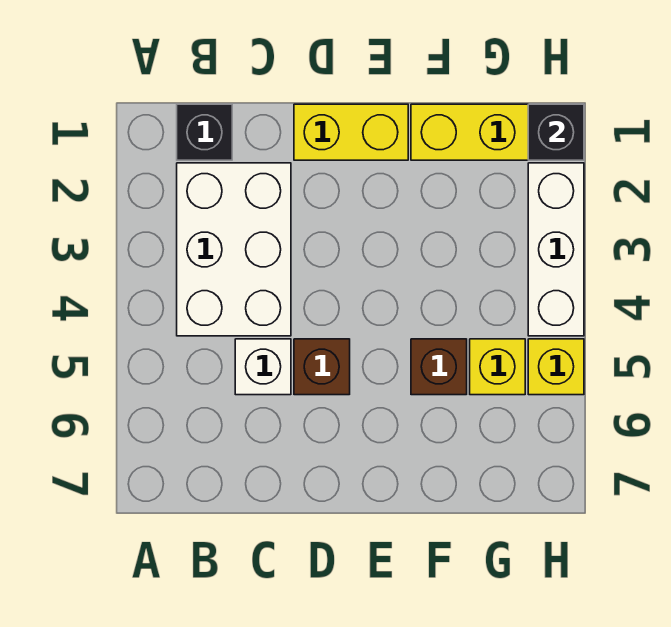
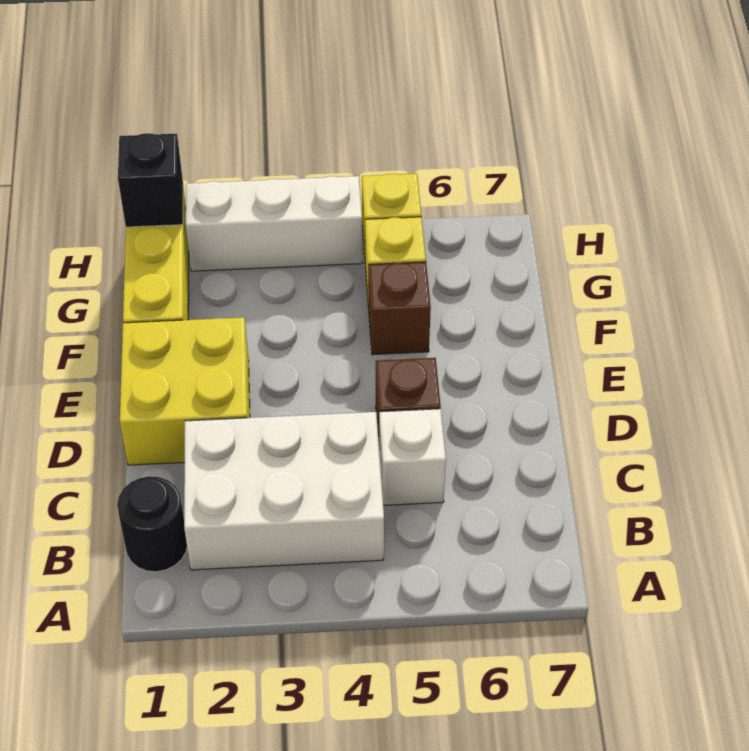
black brick B1 level 1 -> black round brick B1 level 1
yellow brick D1:E1 level 1 -> yellow brick D1:E2 level 1

